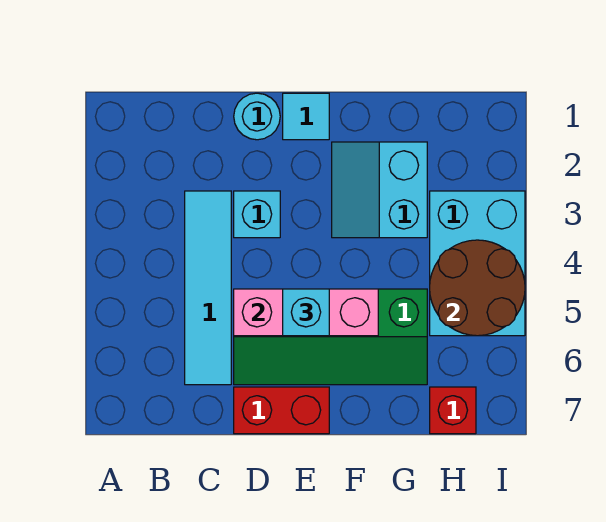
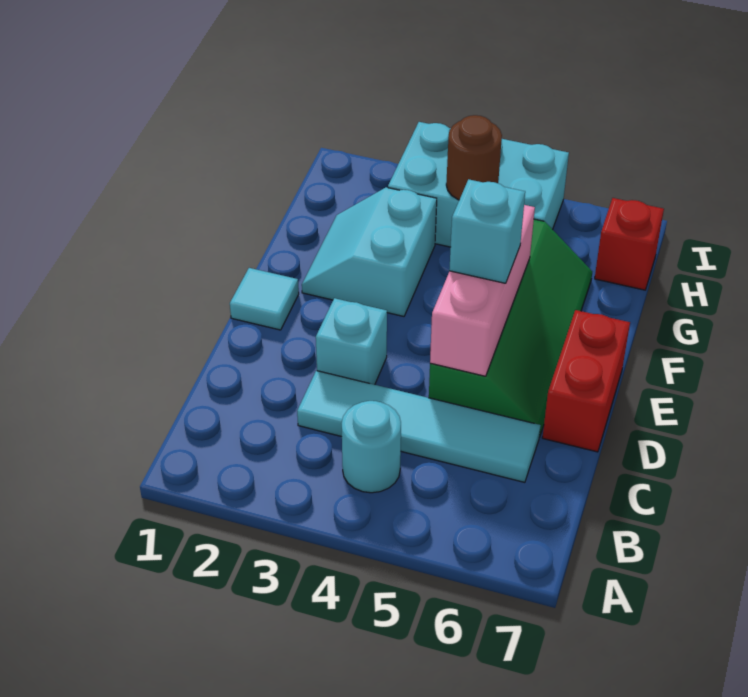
cyan round brick D1 level 1 -> cyan round brick B4 level 1
cyan slope F2:G3 level 1 top G -> cyan slope F2:G3 level 1 top 3
brown round brick H4:I5 level 2 -> brown round brick H4 level 2

